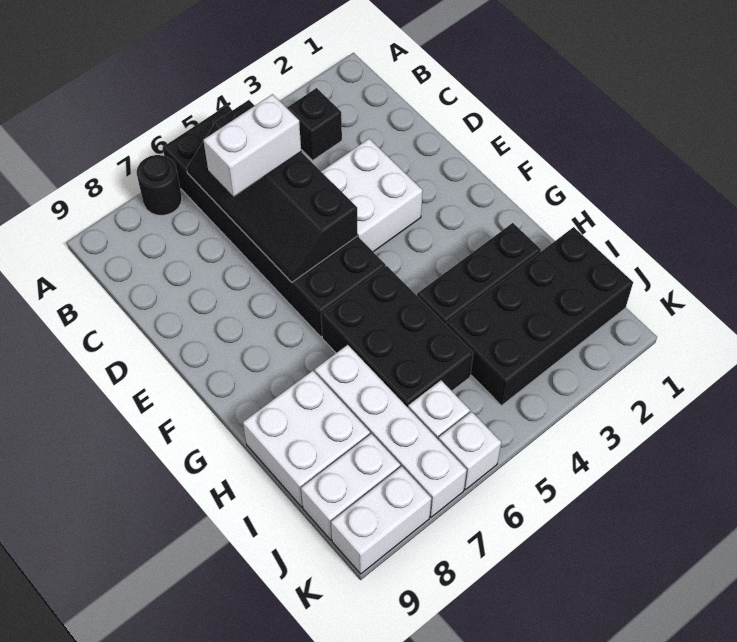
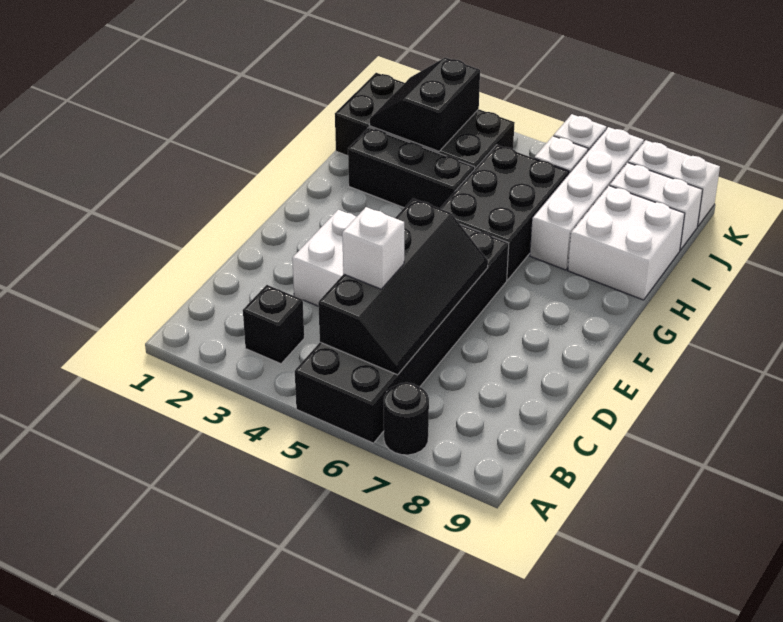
white brick C5:C6 level 3 -> white brick C5 level 3
none -> black slope I2:J3 level 2 top 3

